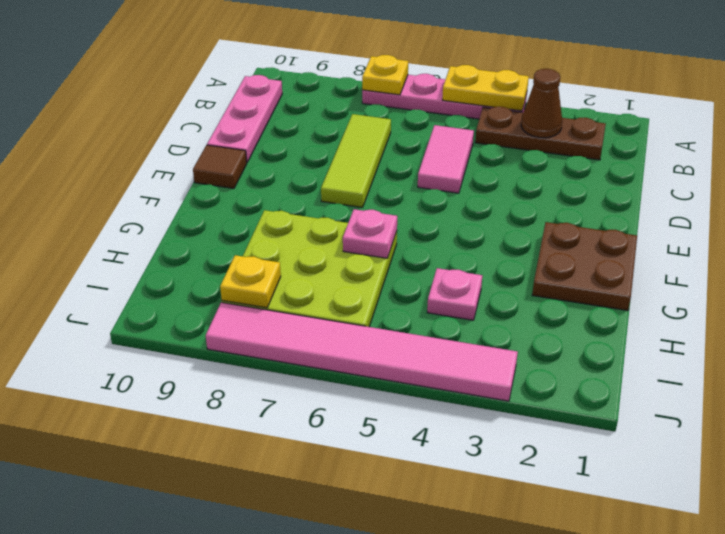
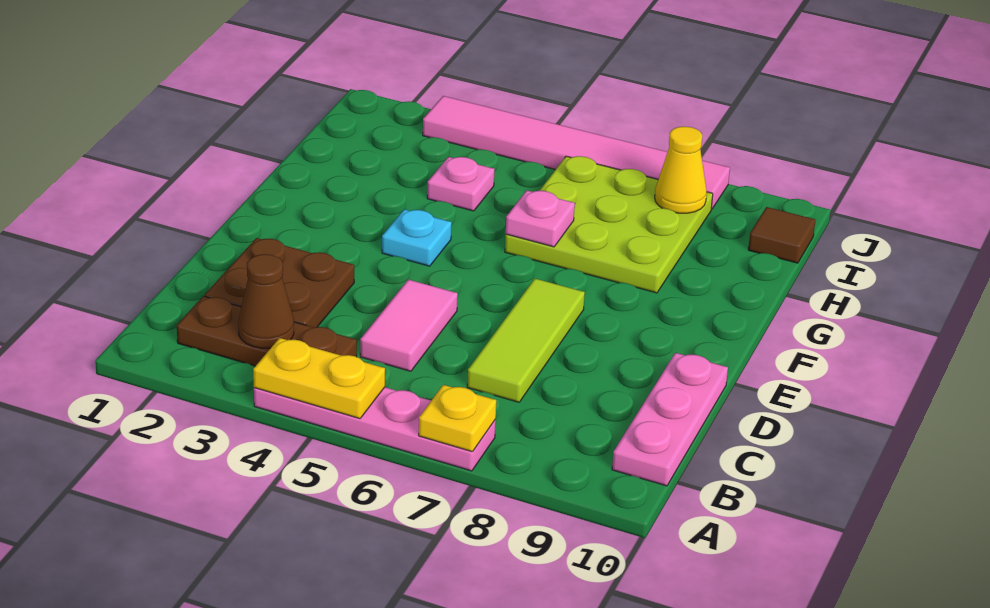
brown tile E10 level 1 -> brown tile I10 level 1
brown plate F1:G2 level 1 -> brown plate C2:D3 level 1
none -> cyan plate F4 level 1
yellow plate I8 level 2 -> yellow cone I8 level 2

